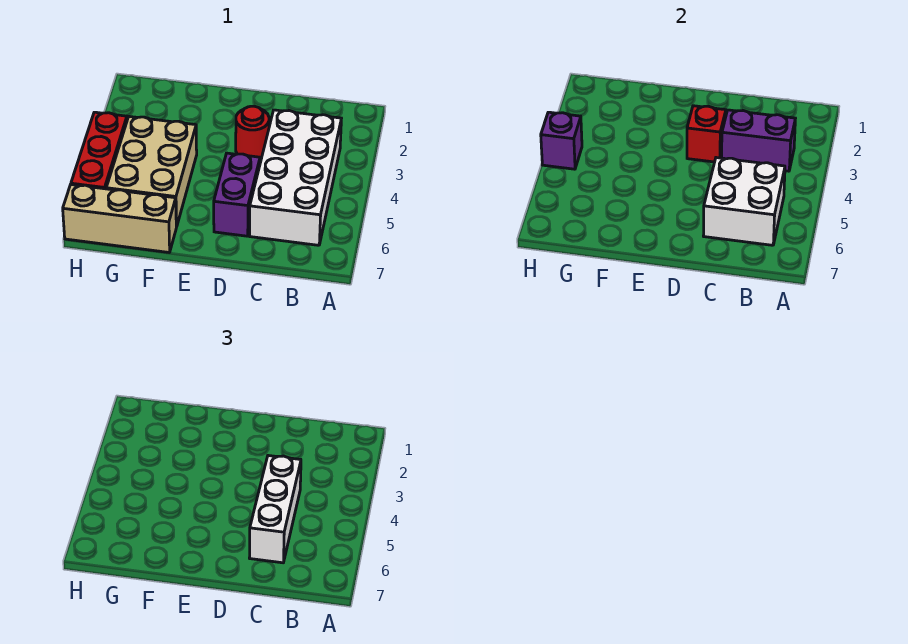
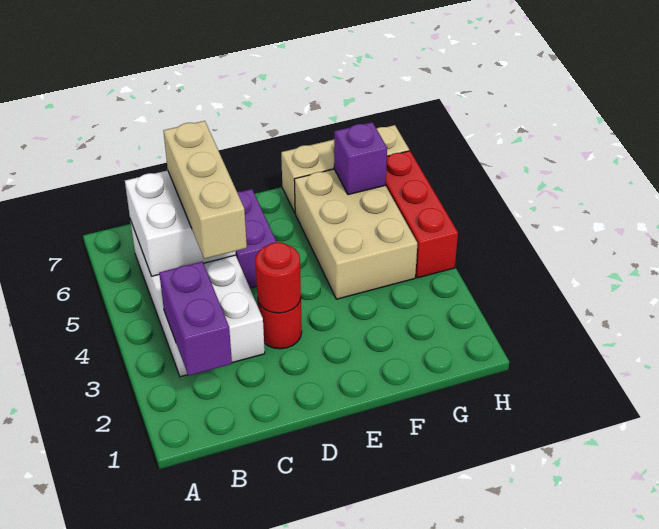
purple brick B3:C3 level 2 -> purple brick B2:B3 level 2
white brick C4:C6 level 3 -> tan brick C4:C6 level 3
red brick D3 level 2 -> red round brick D3 level 2
purple brick H4 level 2 -> purple brick G6 level 2

